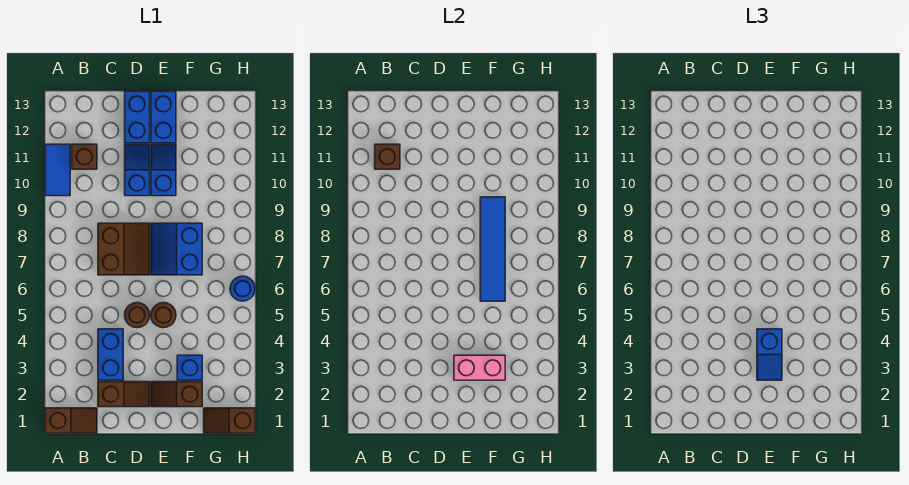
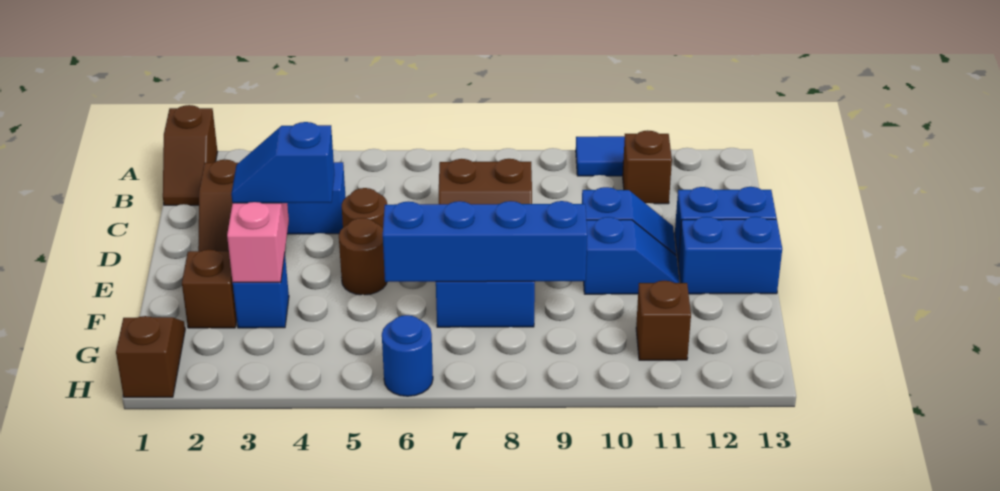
brown brick B11 level 2 -> brown brick G11 level 1
blue tile F6:F9 level 2 -> blue brick F6:F9 level 2

